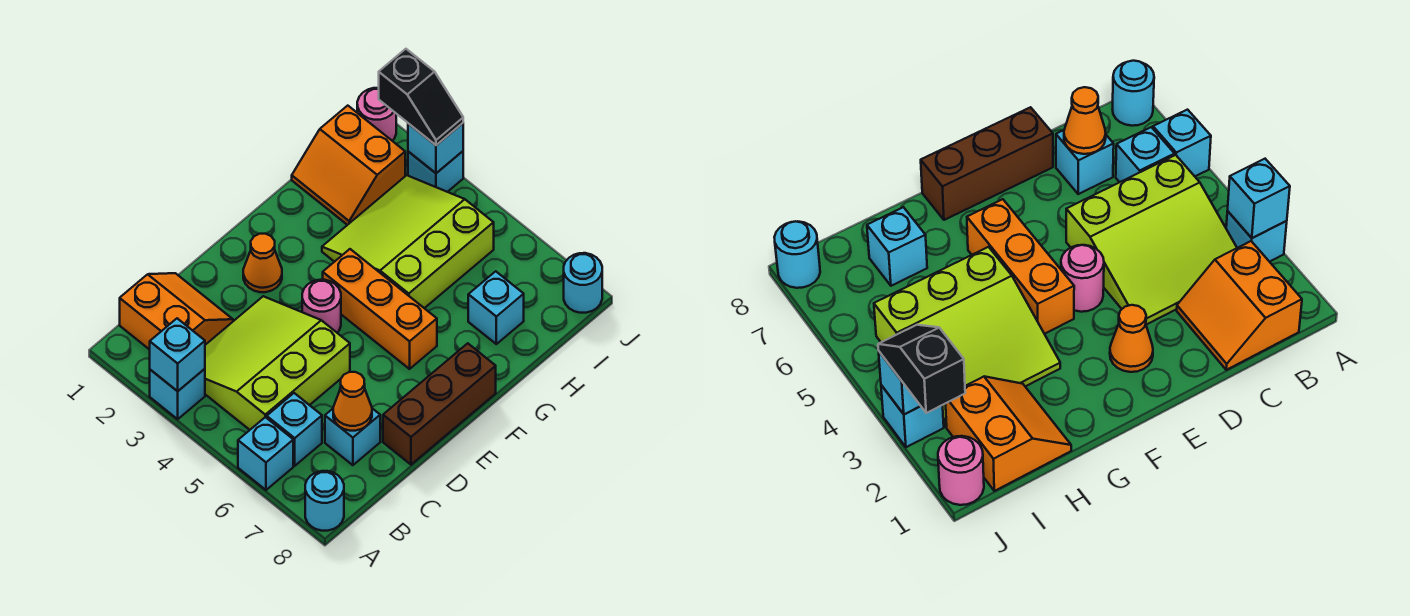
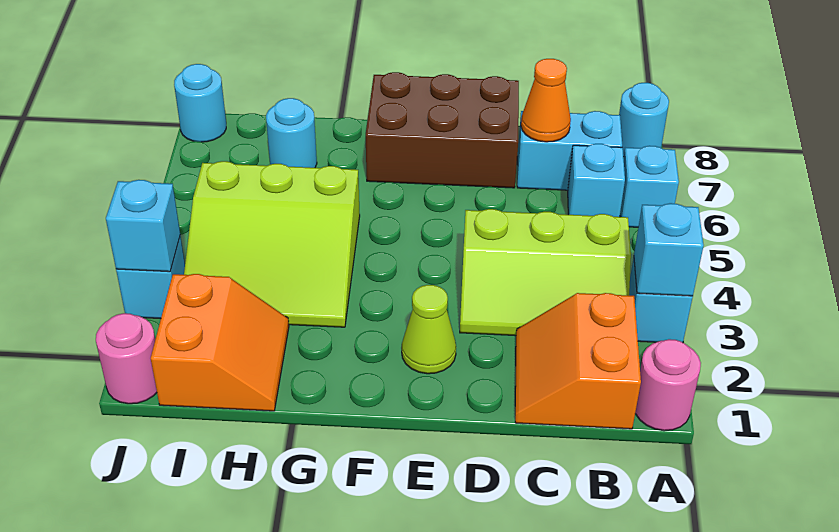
lime slope B3:D5 level 1 top 5 -> lime slope B3:D4 level 1 top 4
cyan brick C7 level 1 -> cyan brick B7:C7 level 1
brown brick D8:F8 level 1 -> brown brick D7:F8 level 1
orange cone E2 level 1 -> lime cone E2 level 1
pink round brick E4 level 1 -> pink round brick A1 level 1
orange brick F4:F6 level 1 -> none
cyan brick H7 level 1 -> cyan round brick H7 level 1
black slope J2:J3 level 3 top 2 -> none

